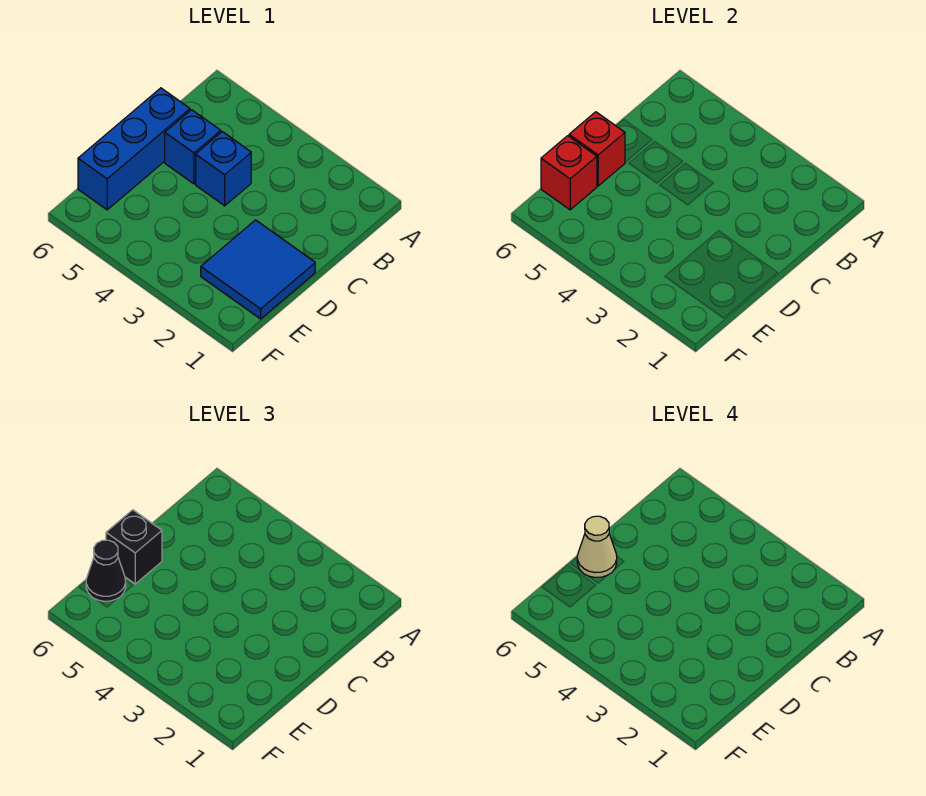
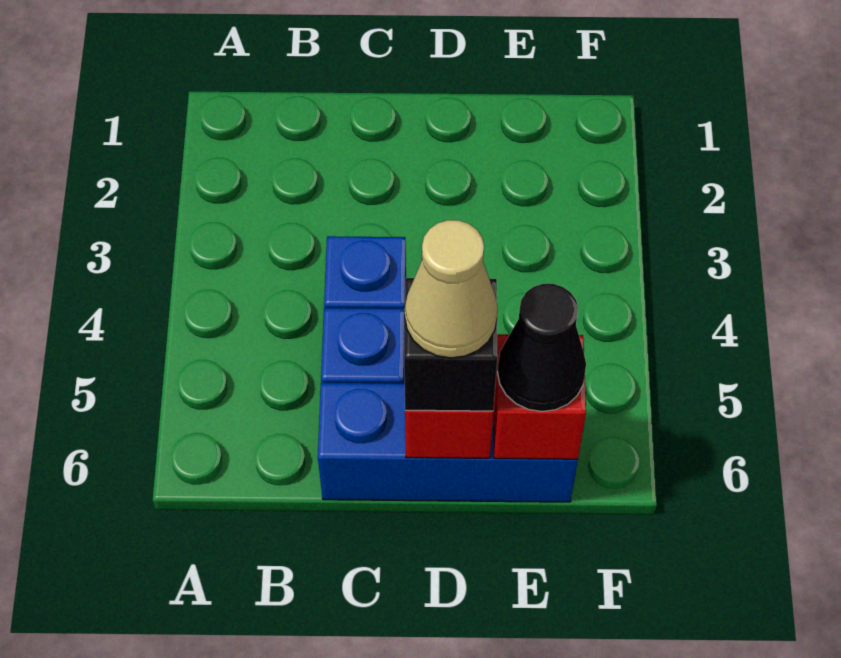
blue tile D1:E2 level 1 -> none

